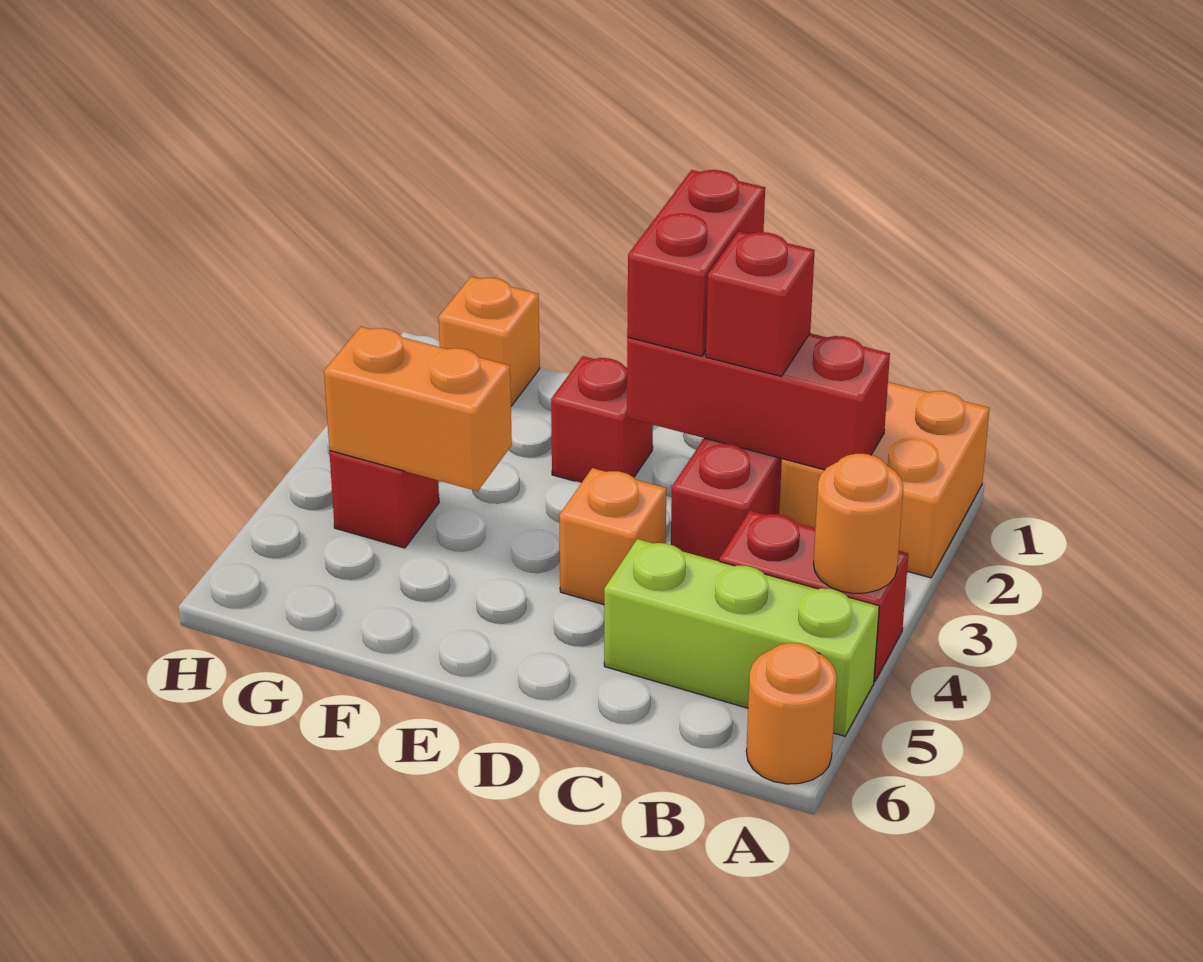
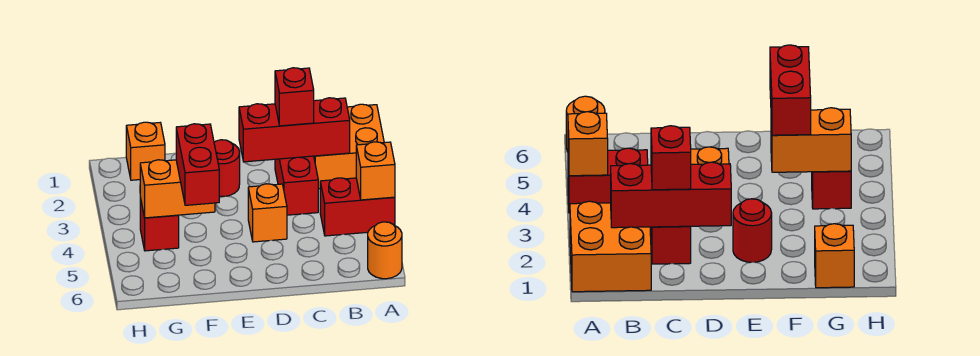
orange round brick A4 level 2 -> orange brick A4 level 2
lime brick A5:C5 level 1 -> none
red brick D1:D2 level 3 -> red brick F4:F5 level 3
red brick E2 level 1 -> red round brick E2 level 1

